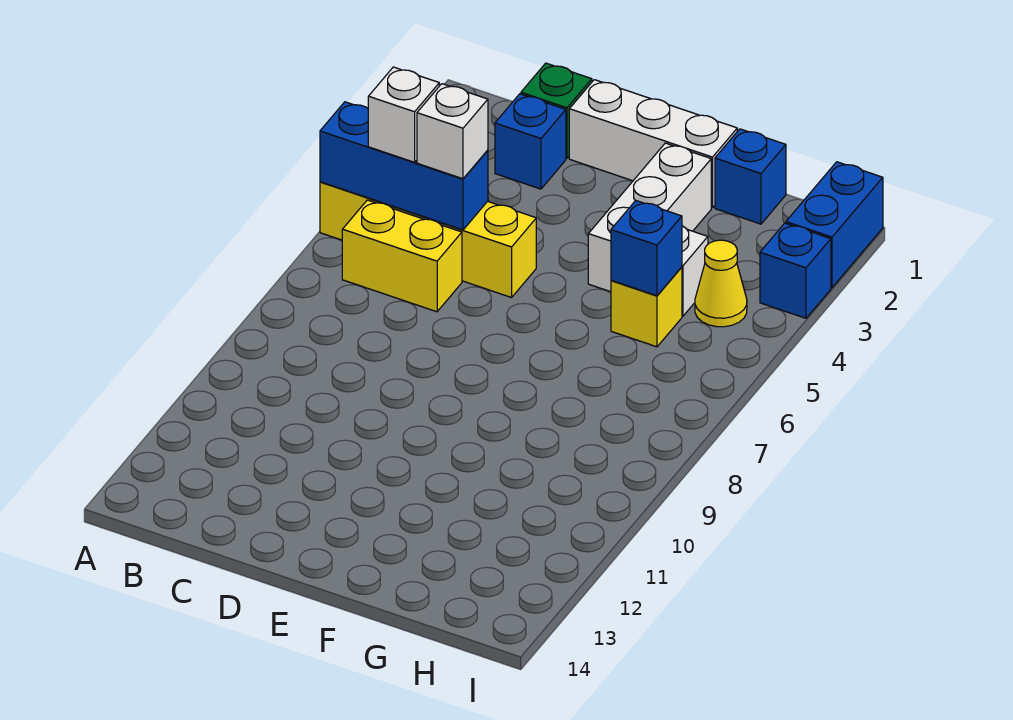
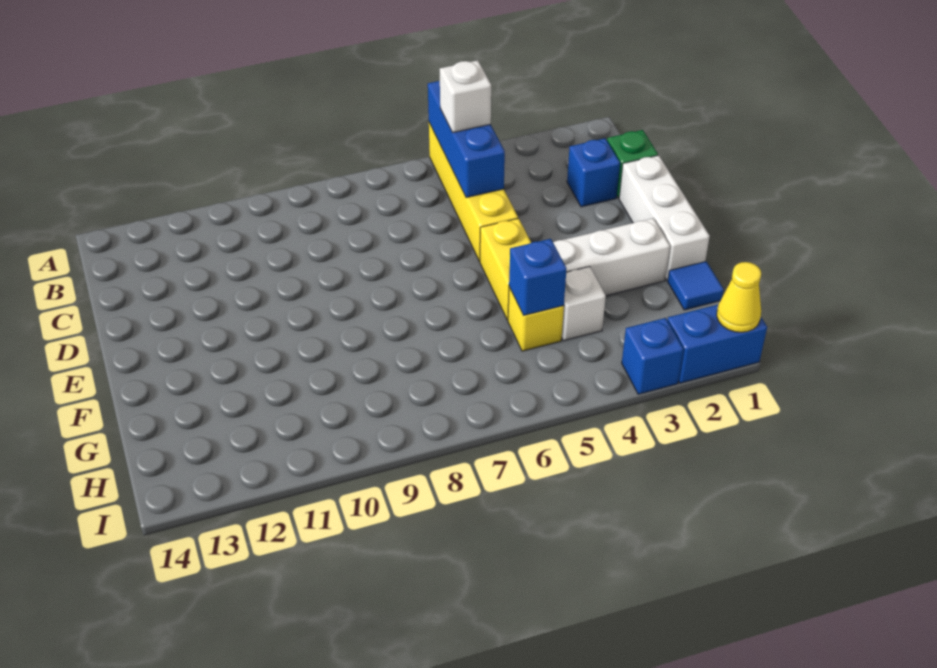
yellow brick B6:C6 level 1 -> yellow brick E5:F5 level 1
white brick C5 level 3 -> none
blue brick G1 level 1 -> blue tile G1 level 1
yellow cone H4 level 1 -> yellow cone I1 level 2

